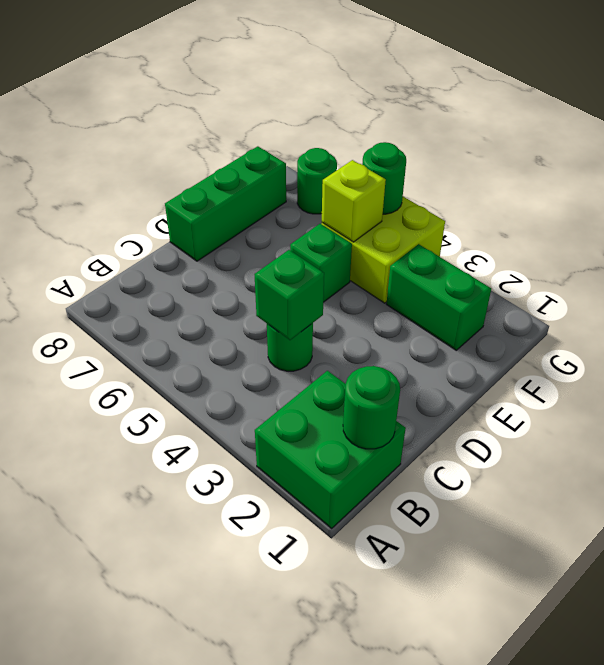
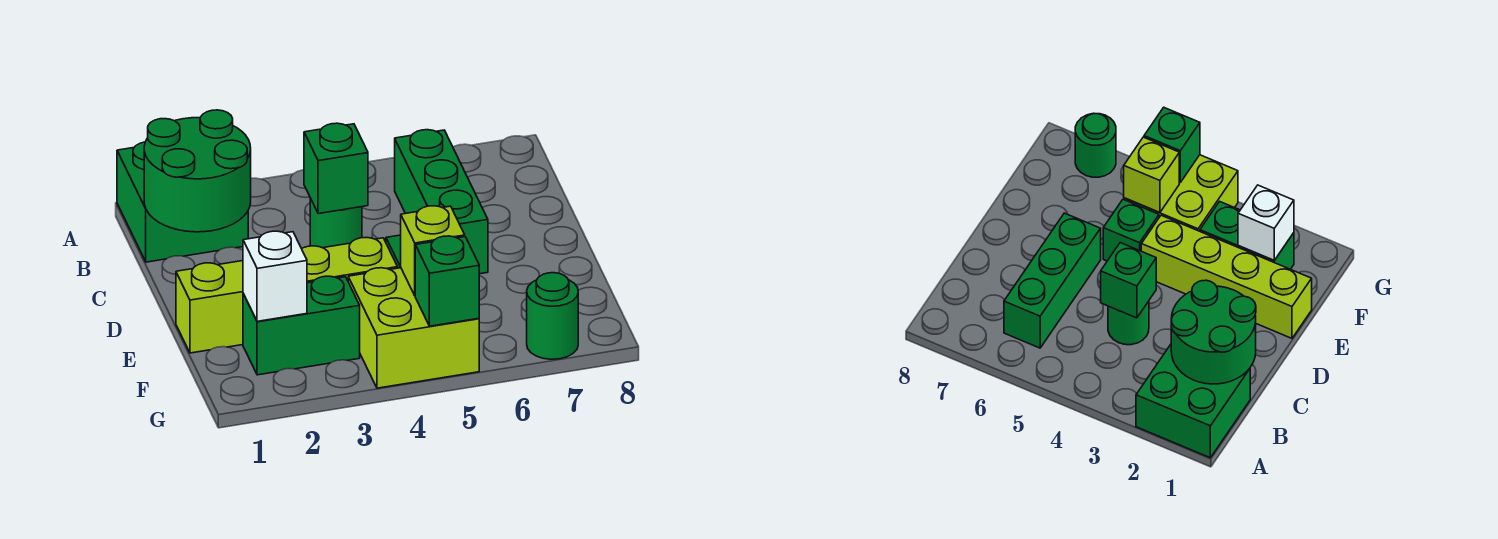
green round brick B1 level 2 -> green round brick B1:C2 level 2
green brick D8:F8 level 1 -> green brick B6:D6 level 1
none -> lime brick E1:E4 level 1
none -> white brick F2 level 2
green round brick G5 level 2 -> green brick G5 level 2

